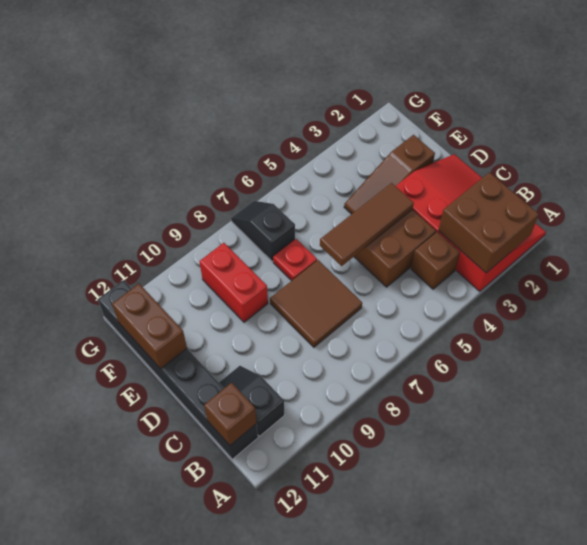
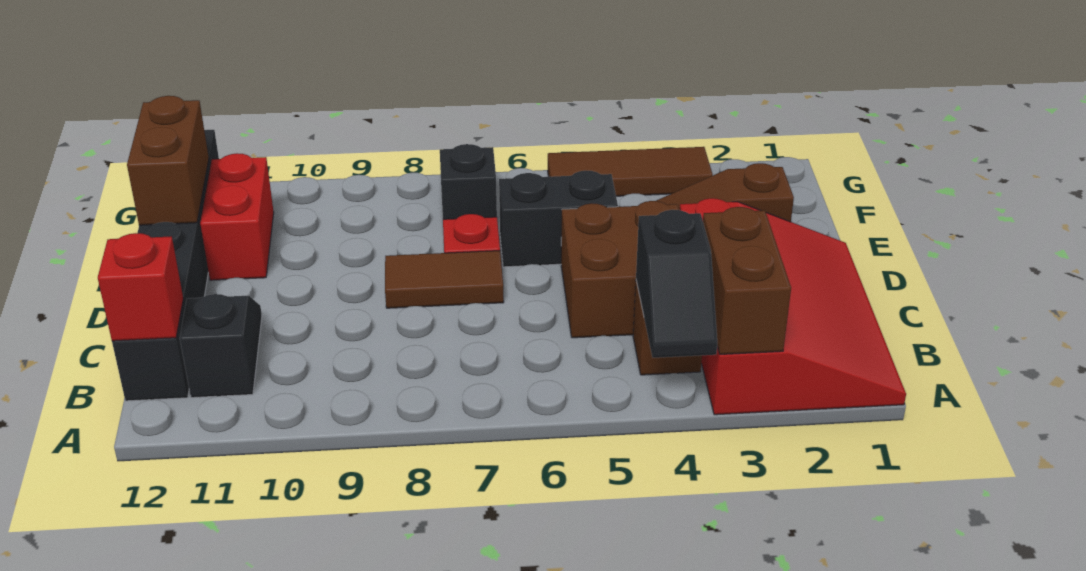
brown brick A2:B3 level 2 -> brown brick A3:B3 level 2
none -> black slope A4:B4 level 2 top B
brown brick B12 level 2 -> red brick B12 level 2
brown tile C7:D8 level 1 -> brown tile D7:D8 level 1
brown tile D4:D6 level 2 -> brown tile G3:G5 level 1
none -> black brick E5:E6 level 1
red brick E9:F9 level 1 -> red brick E11:F11 level 1

